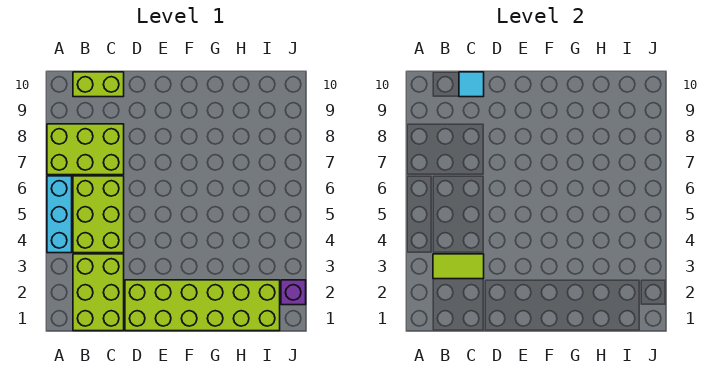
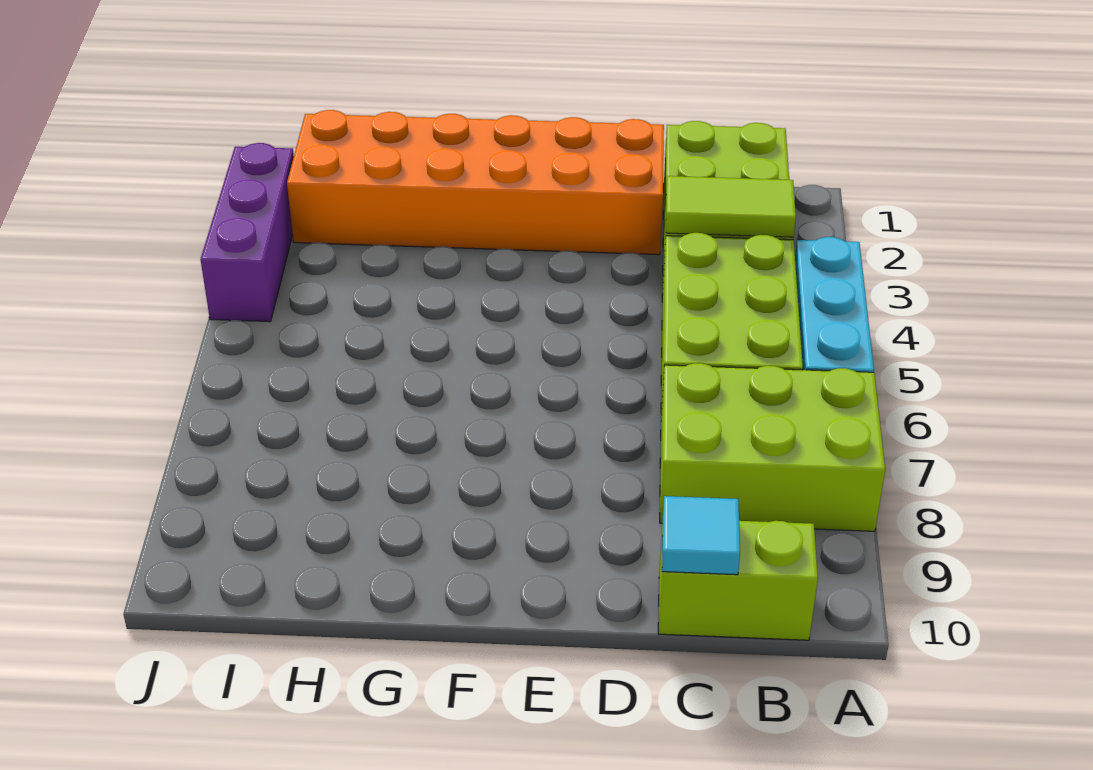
lime brick D1:I2 level 1 -> orange brick D1:I2 level 1
purple brick J2 level 1 -> purple brick J2:J4 level 1

